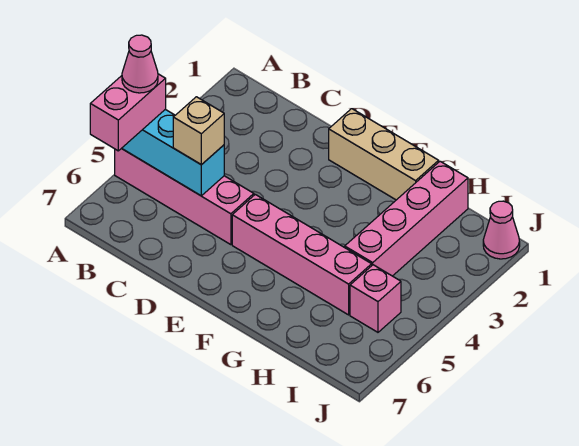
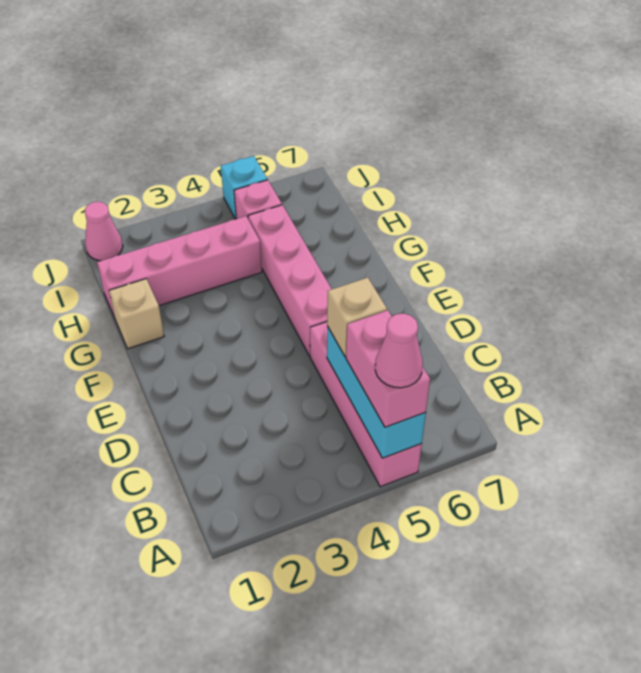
pink brick A5:A6 level 3 -> pink brick A5:B5 level 3
tan brick E1:G1 level 1 -> tan brick G1 level 1
none -> cyan brick J5 level 1

